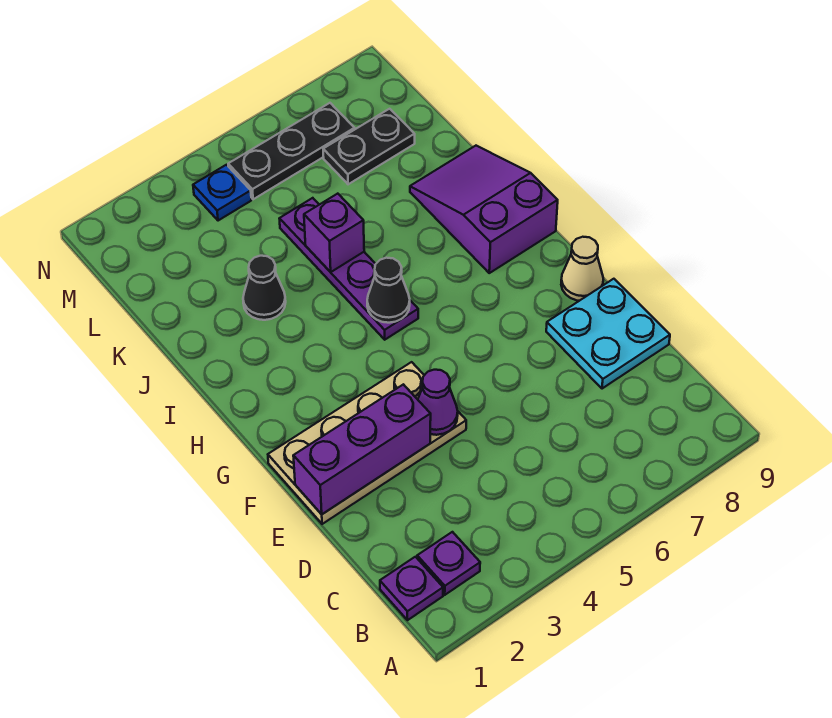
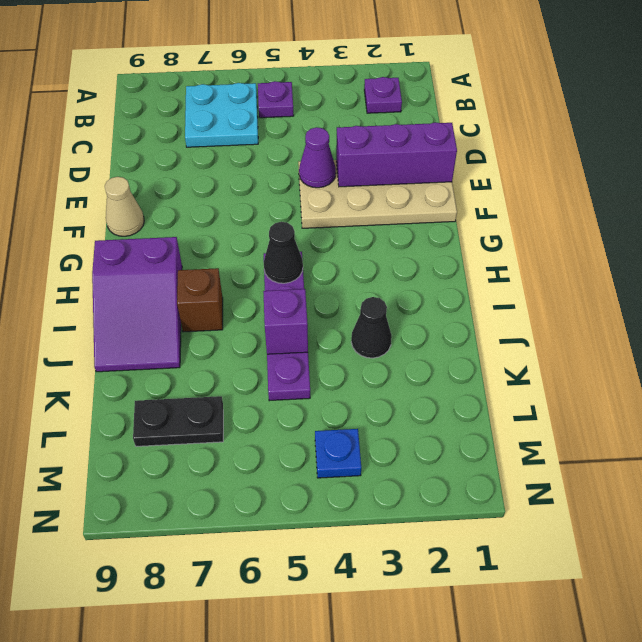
purple plate B1 level 1 -> purple plate B5 level 1
cyan plate D8:E9 level 1 -> cyan plate B6:C7 level 1
none -> brown brick I7 level 1
black plate M5:M7 level 1 -> none

